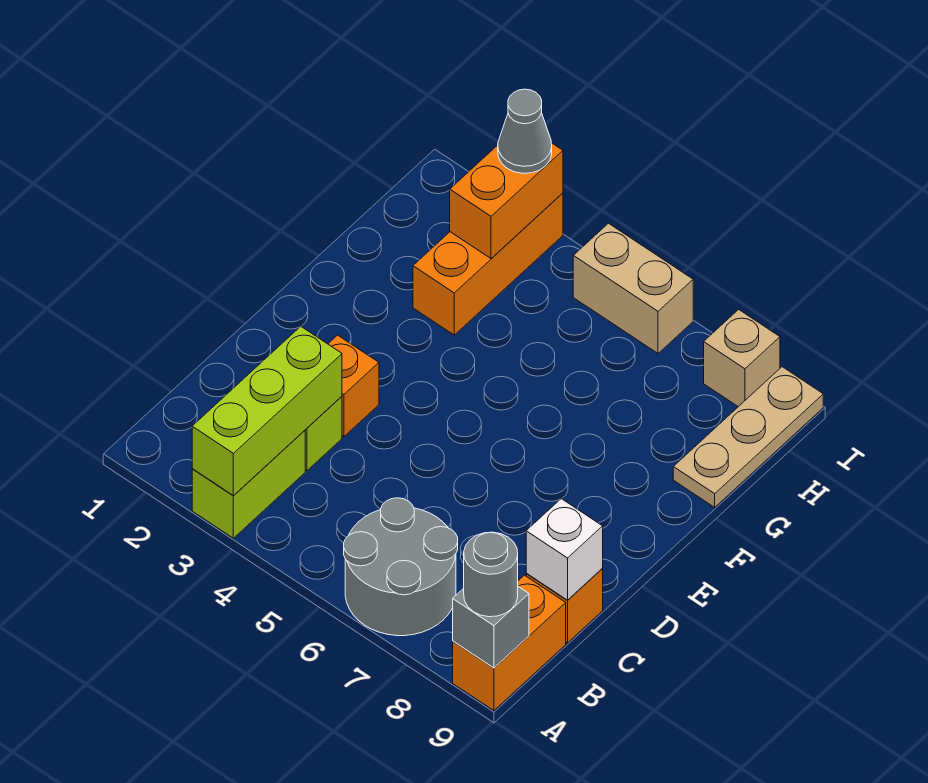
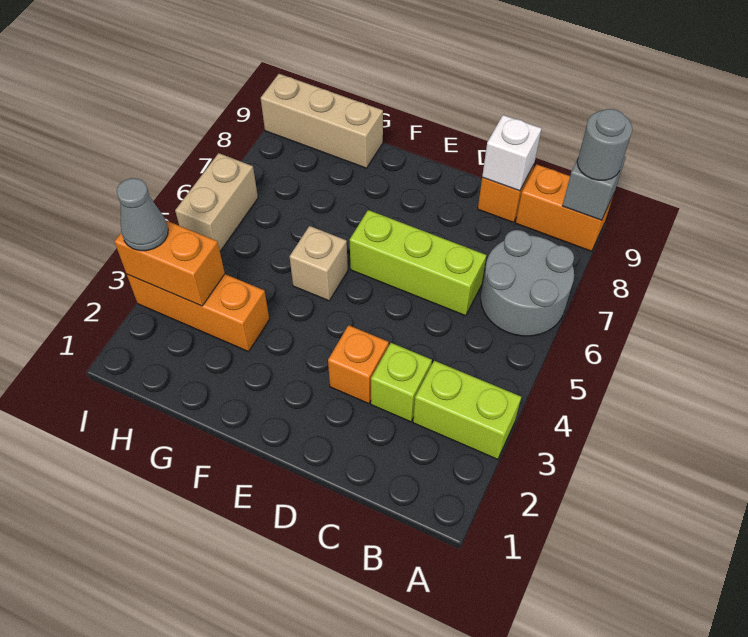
lime brick A3:C3 level 2 -> lime brick C6:E6 level 1
tan plate G9:I9 level 1 -> tan brick G9:I9 level 1
tan brick I8 level 1 -> tan brick F5 level 1

